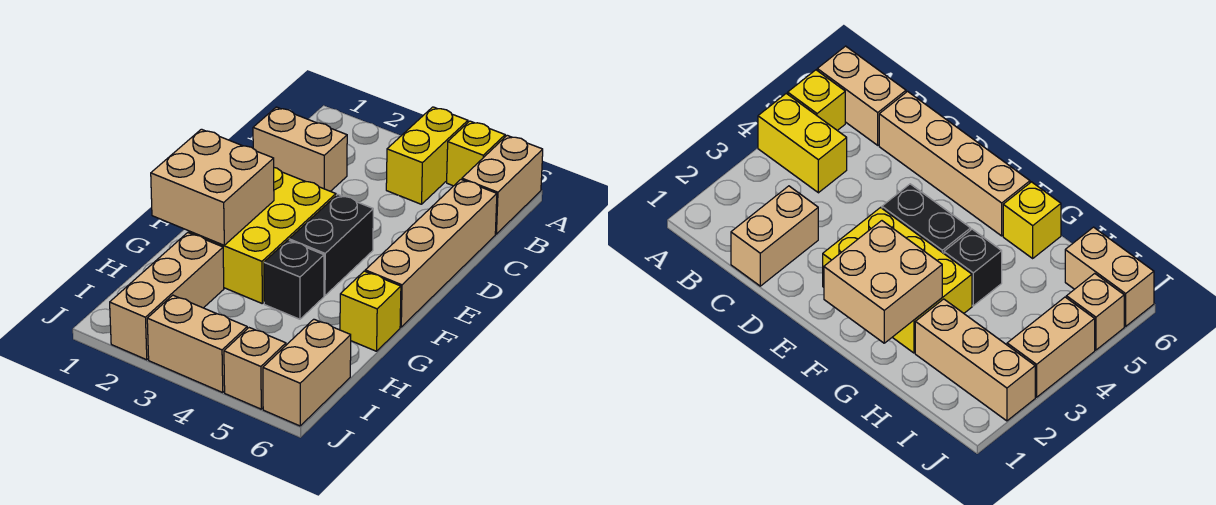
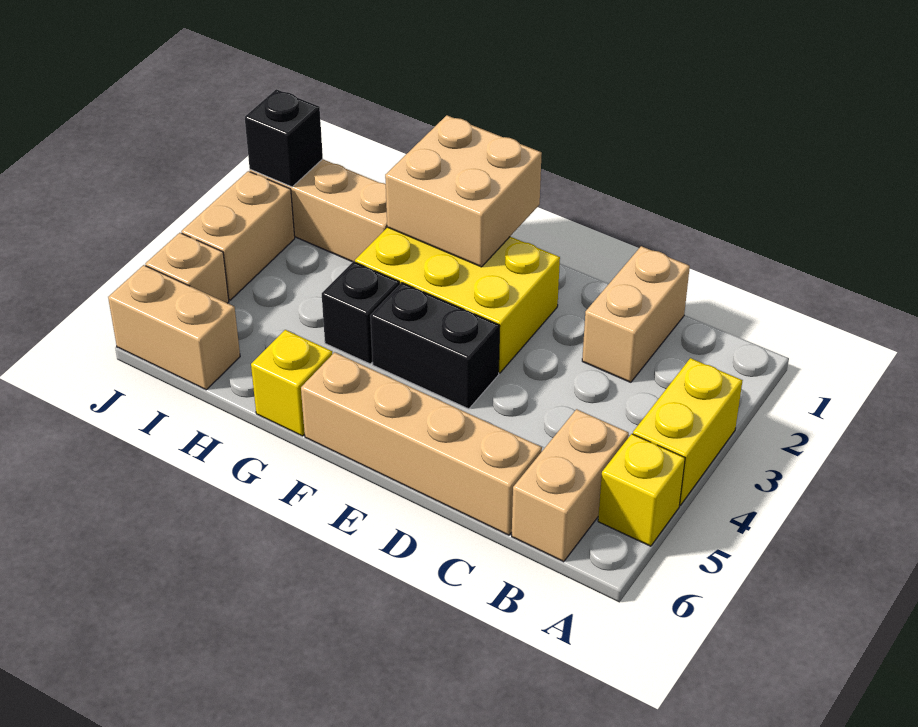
yellow brick A4:B4 level 1 -> yellow brick A3:A4 level 1
tan brick A6:B6 level 1 -> tan brick B5:B6 level 1
none -> black brick J2 level 2

